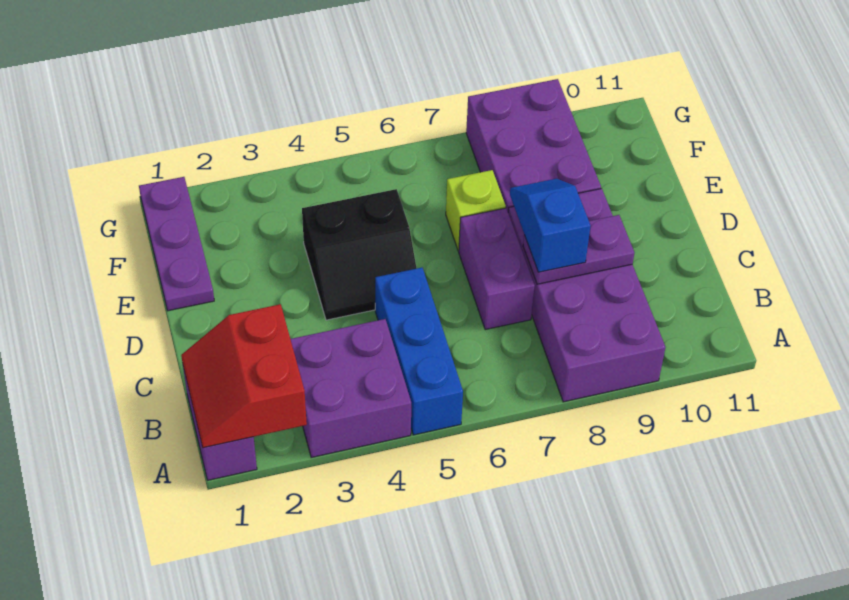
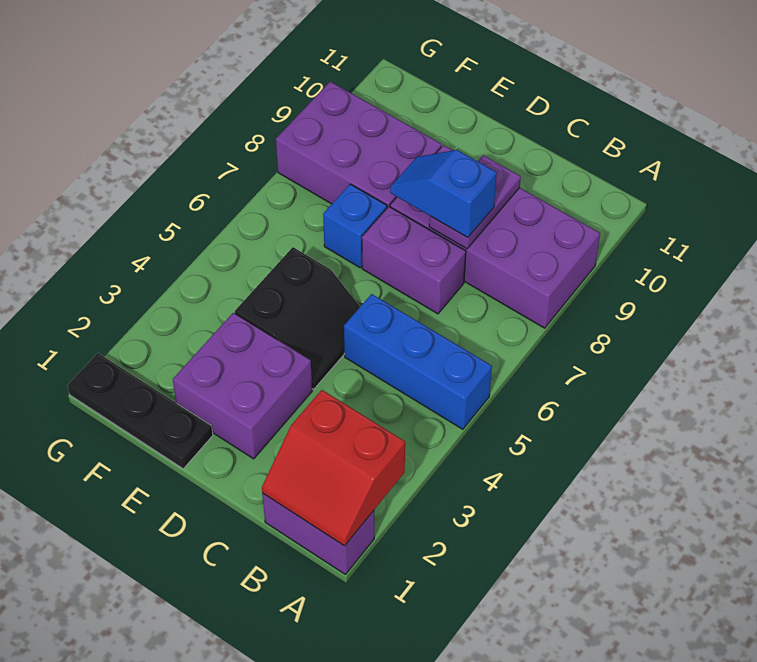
purple brick A3:B4 level 1 -> purple brick D2:E3 level 1
purple plate E1:G1 level 1 -> black plate E1:G1 level 1
lime brick E7 level 1 -> blue brick E7 level 1

